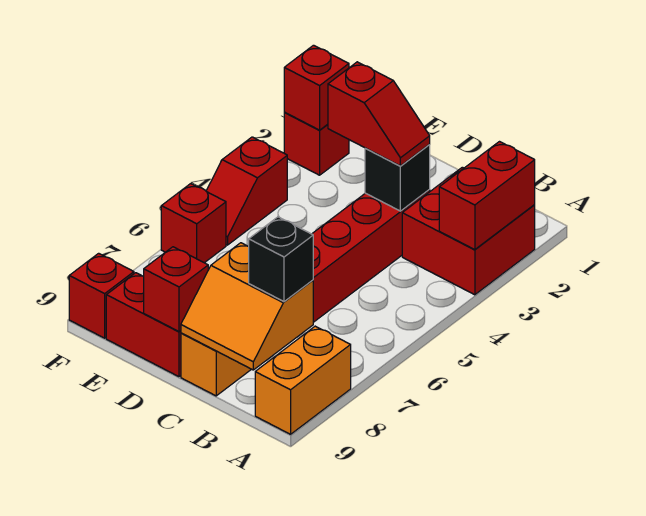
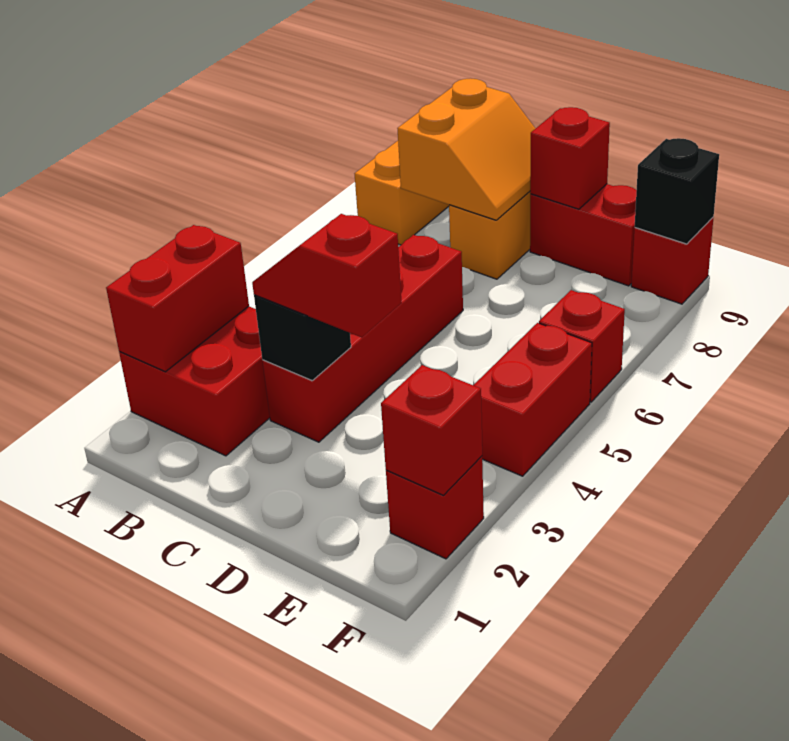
orange slope B8:C9 level 2 top 8 -> orange slope B8:C9 level 2 top B
black brick B8 level 3 -> black brick F9 level 2
red slope F4:F5 level 1 top 4 -> red brick F4:F5 level 1

